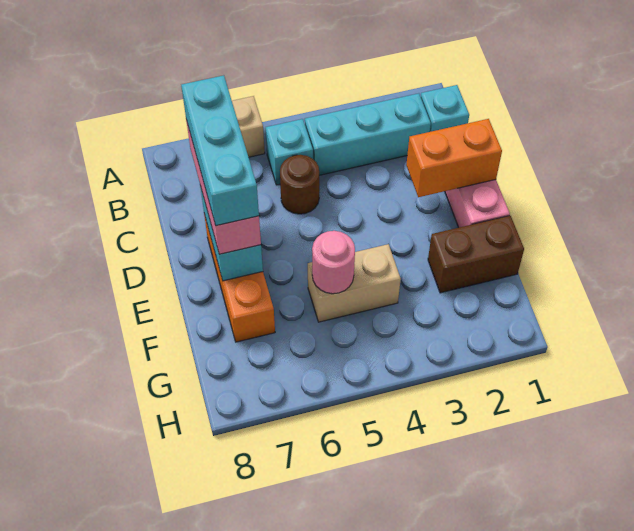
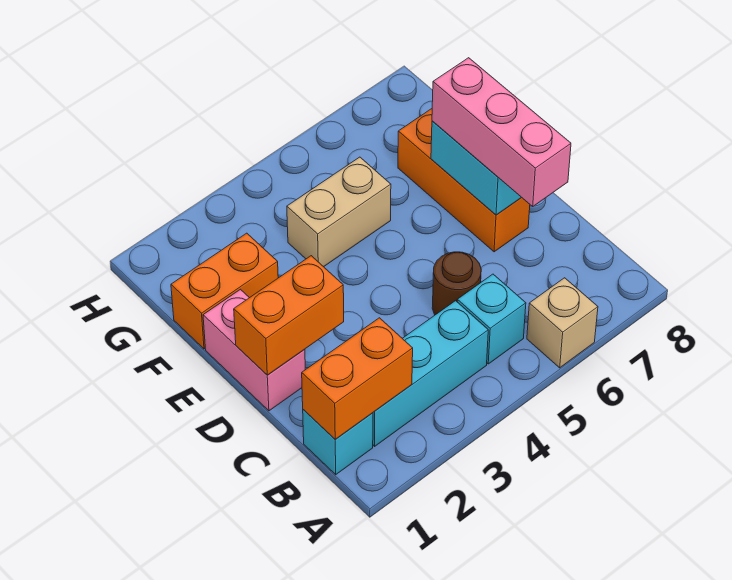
none -> orange brick B1:B2 level 2
cyan brick C7:E7 level 4 -> none
brown brick F1:F2 level 1 -> orange brick F1:F2 level 1
pink round brick F5 level 2 -> none

